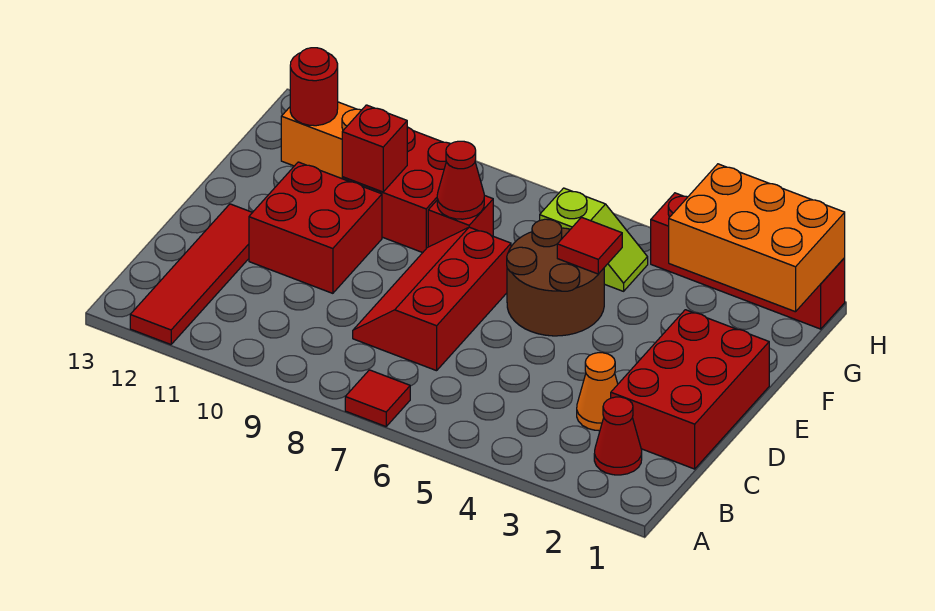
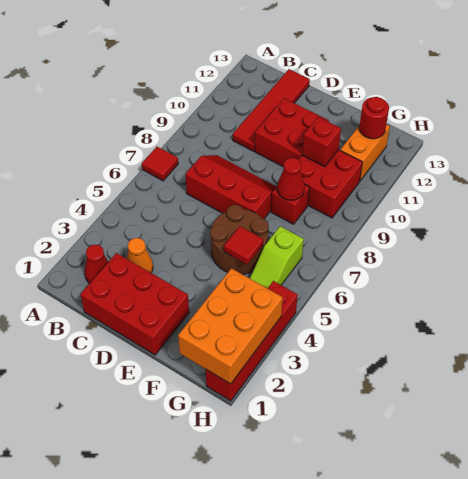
red tile A12:D12 level 1 -> red tile C10:C13 level 1

